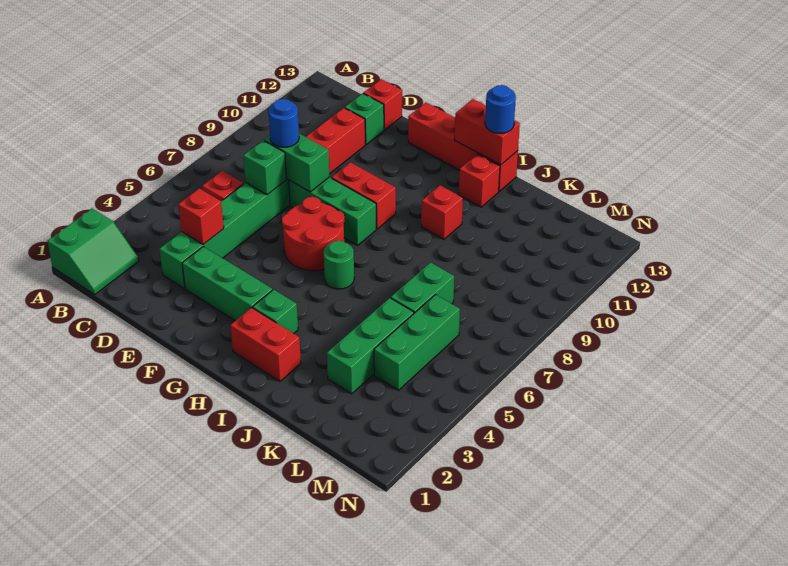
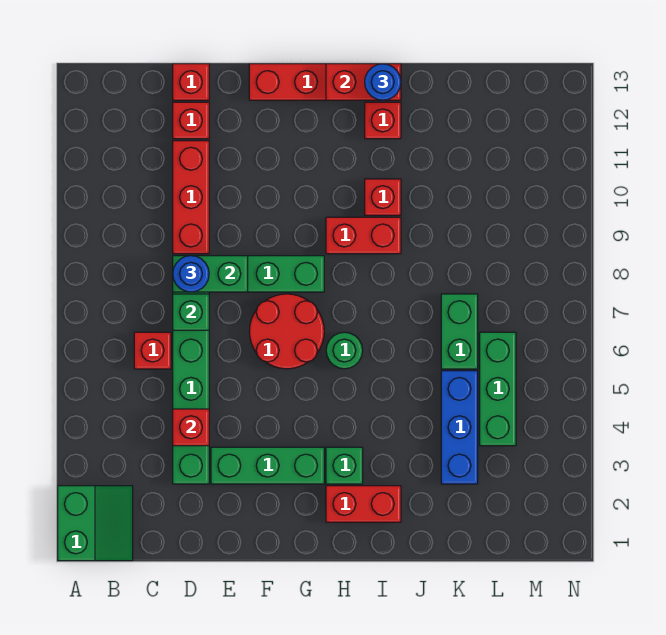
green brick D12 level 1 -> red brick D12 level 1
red brick F9:G9 level 1 -> red brick H9:I9 level 1
green brick K3:K5 level 1 -> blue brick K3:K5 level 1

